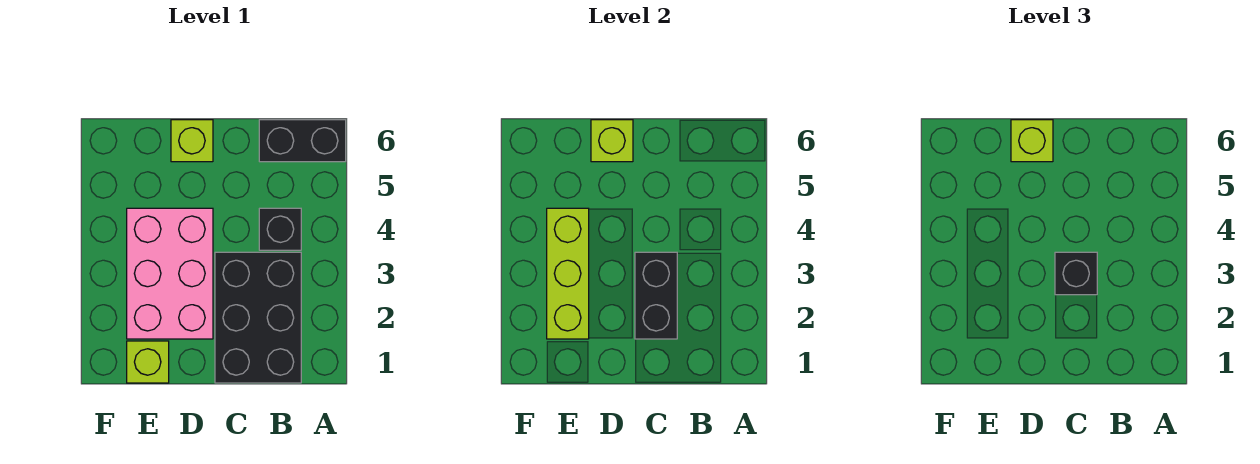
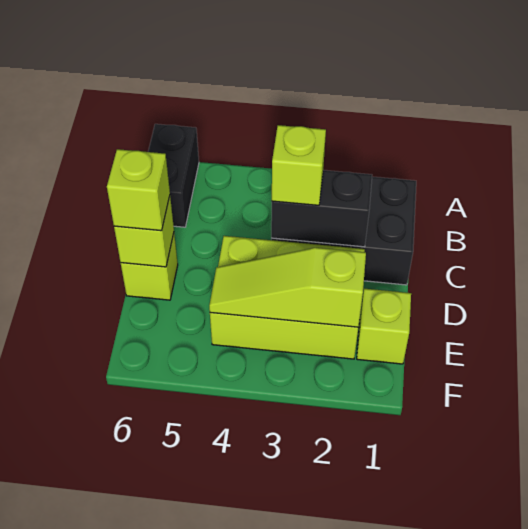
black brick B4 level 1 -> none
black brick C3 level 3 -> lime brick C3 level 3
pink brick D2:E4 level 1 -> lime brick D2:E4 level 1
lime brick E2:E4 level 2 -> lime slope E2:E4 level 2 top 2

